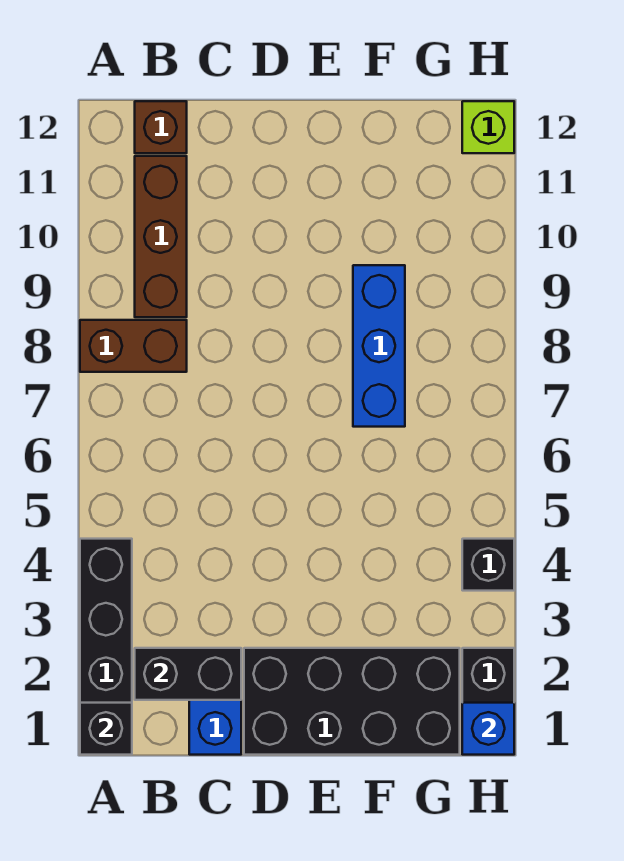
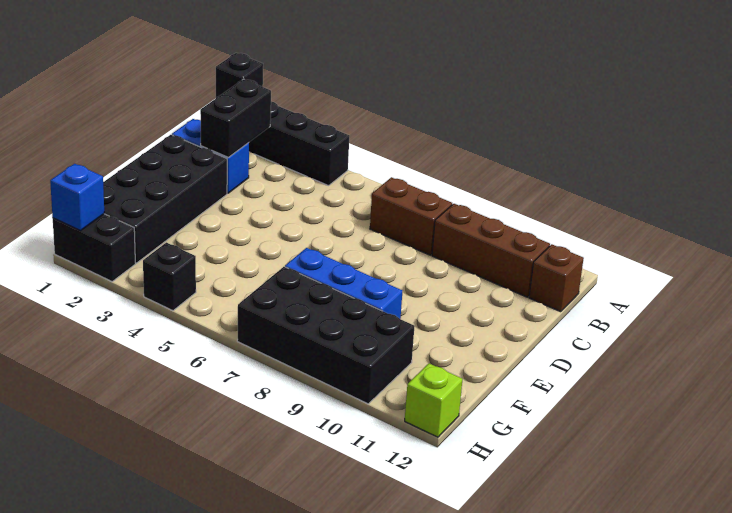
brown brick A8:B8 level 1 -> brown brick B7:B8 level 1
none -> black brick G7:H10 level 1

